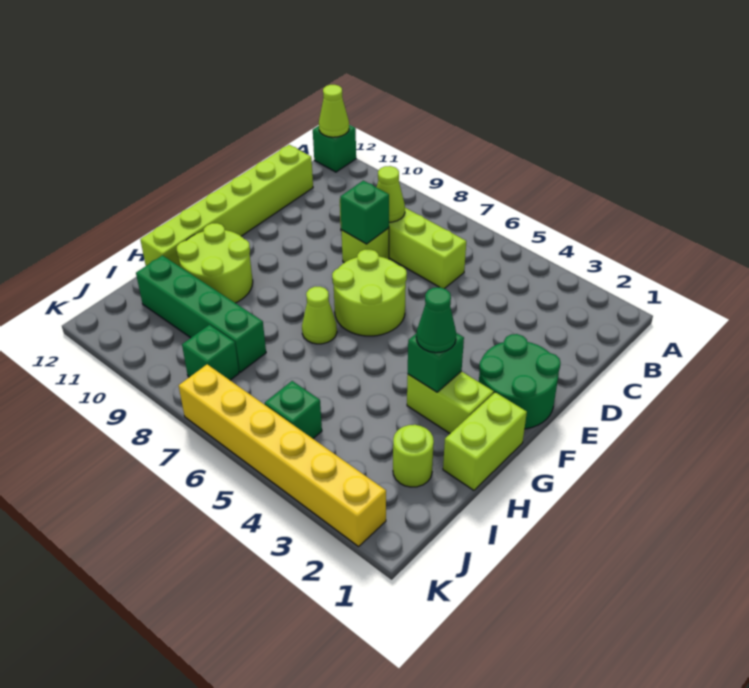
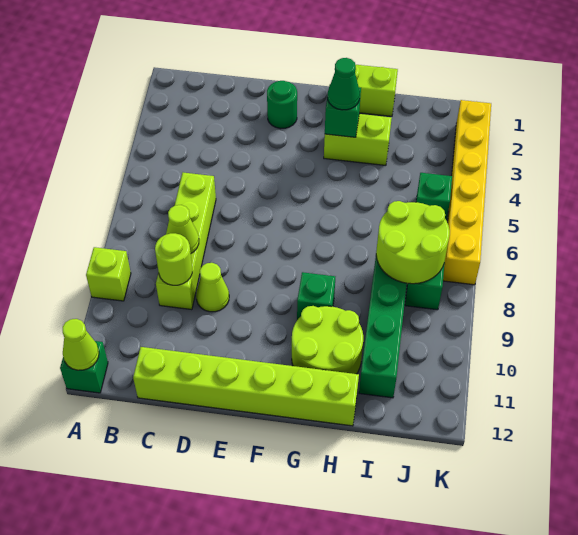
lime brick D8 level 1 -> lime brick A9 level 1
green brick D8 level 2 -> green brick G9 level 1
green round brick E1:F2 level 1 -> green round brick E2 level 1
lime round brick E6:F7 level 1 -> lime round brick I7:J8 level 2
lime brick G2:G3 level 1 -> lime brick G3:H3 level 1
lime cone G7 level 1 -> lime cone D9 level 1
lime round brick I2 level 1 -> lime round brick C9 level 2

